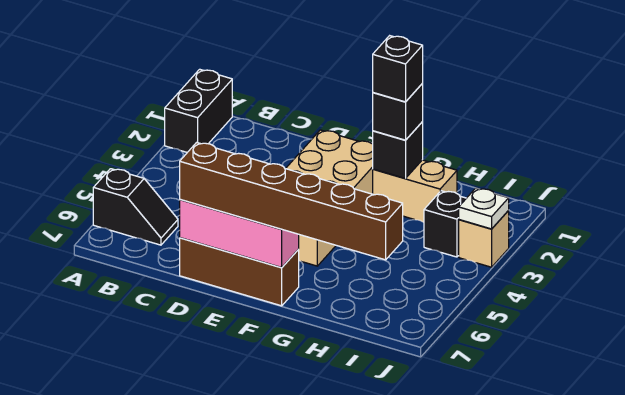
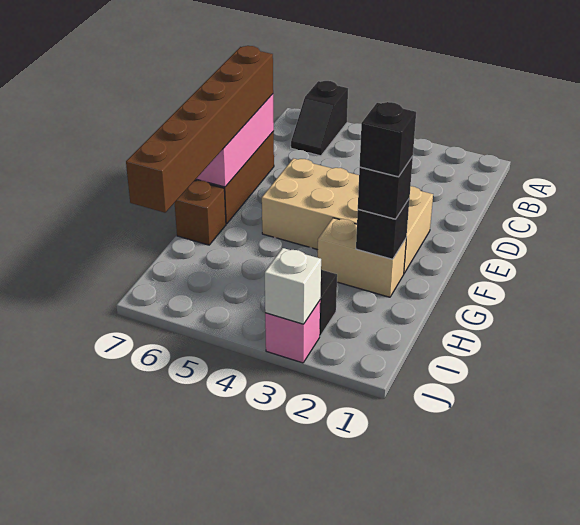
black brick A1:A2 level 1 -> none
tan brick G2:H2 level 1 -> tan brick G2:G3 level 1
none -> brown brick G7 level 1
tan brick J3 level 1 -> pink brick J3 level 1
white plate J3 level 2 -> white brick J3 level 2

